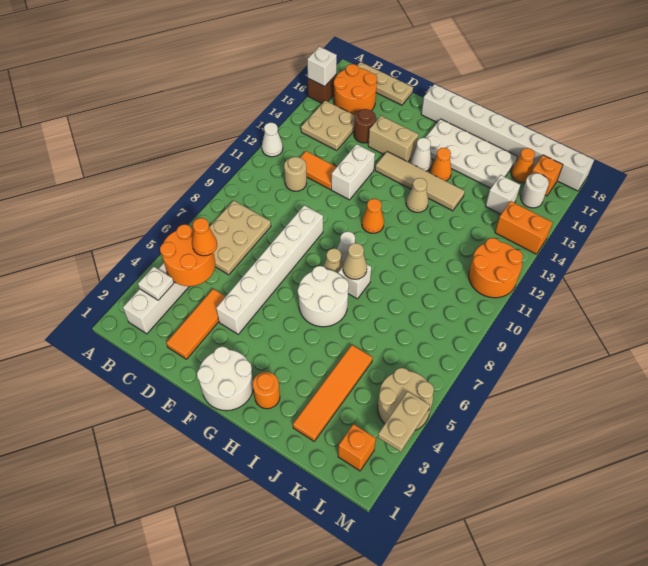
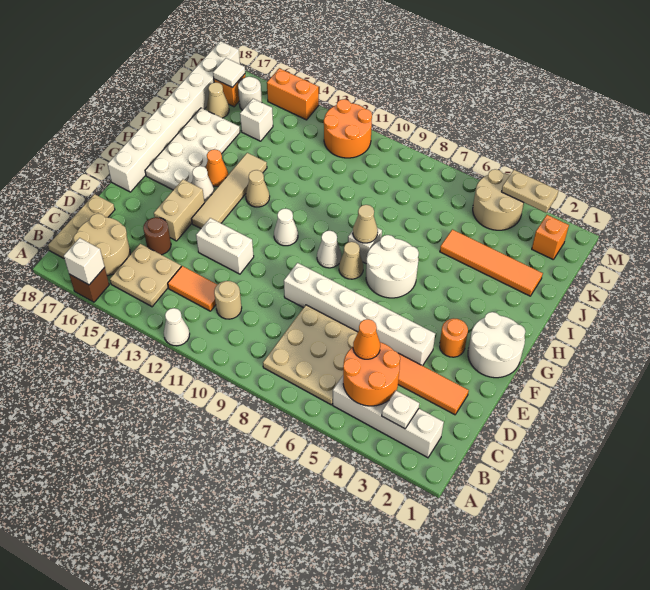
tan plate B6:C8 level 1 -> tan plate B6:D8 level 1
orange round brick B16:C17 level 1 -> tan round brick B16:C17 level 1
orange tile C12:D12 level 1 -> orange tile C12:C13 level 1
orange cone G11 level 1 -> white cone G11 level 1
orange round brick H2 level 1 -> orange round brick F3 level 1
orange cone K17 level 1 -> tan cone K17 level 1
orange brick L14:M14 level 1 -> orange brick M14:M15 level 1
none -> white tile L17 level 2

